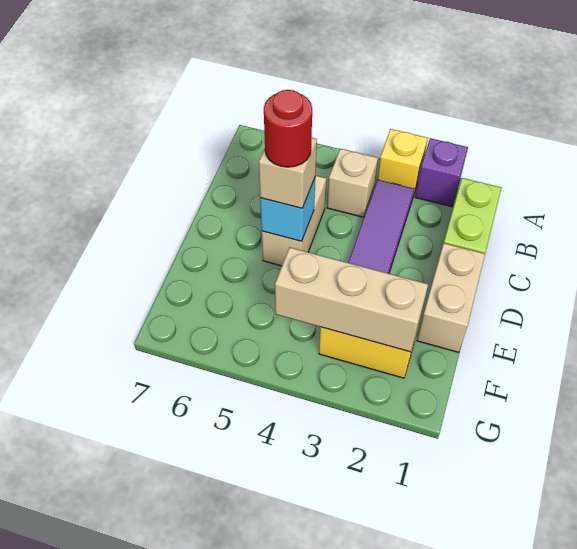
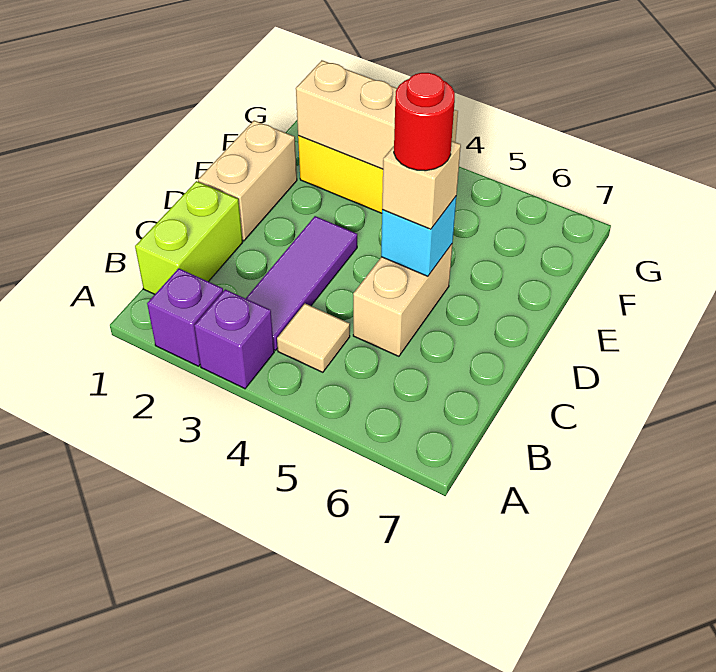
yellow brick A3 level 1 -> purple brick A3 level 1
tan brick B4 level 1 -> tan tile B4 level 1

